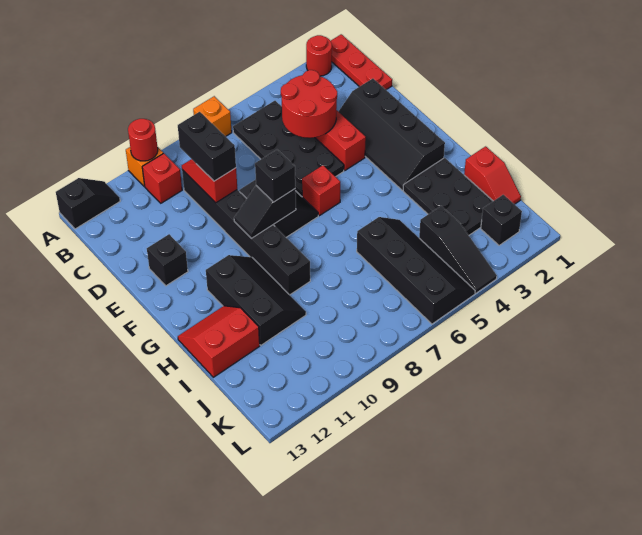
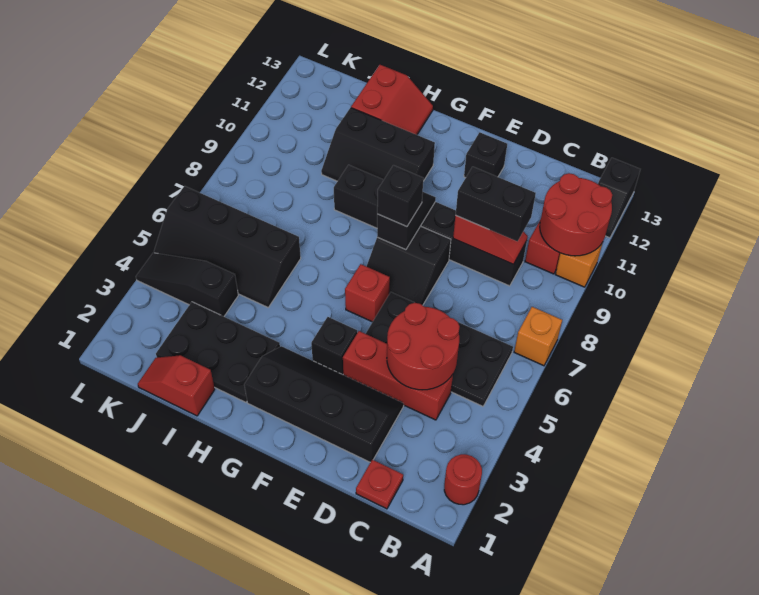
red plate A1:C1 level 1 -> red plate C1 level 1
red round brick A10 level 2 -> red round brick A10:B11 level 2
black brick K2 level 1 -> black brick F4 level 1

